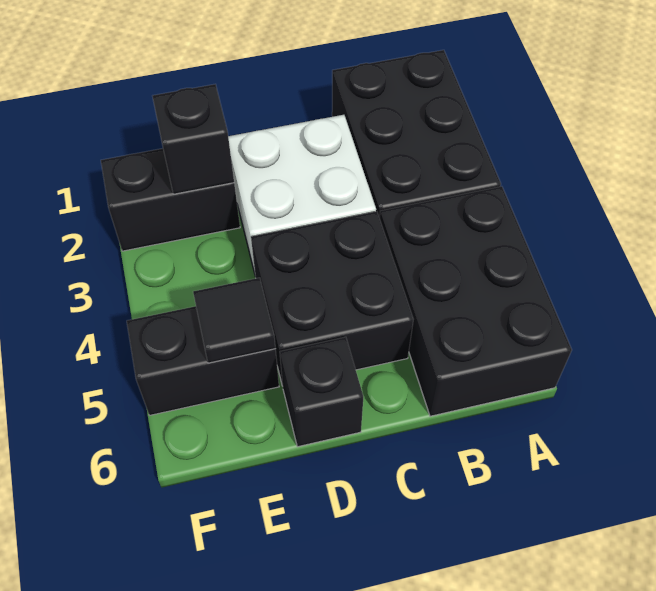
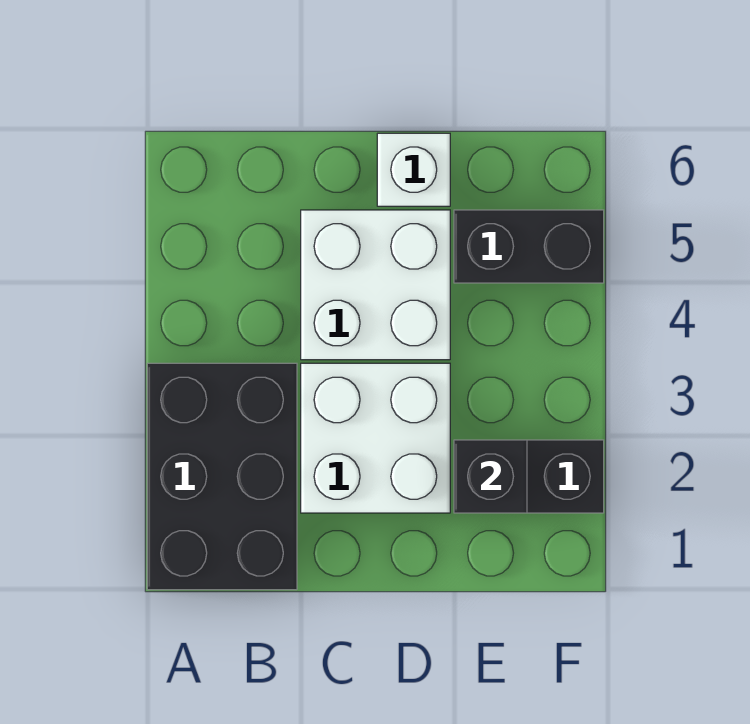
black brick A4:B6 level 1 -> none
black brick C4:D5 level 1 -> white brick C4:D5 level 1
black brick D6 level 1 -> white brick D6 level 1
black tile E5 level 2 -> none

